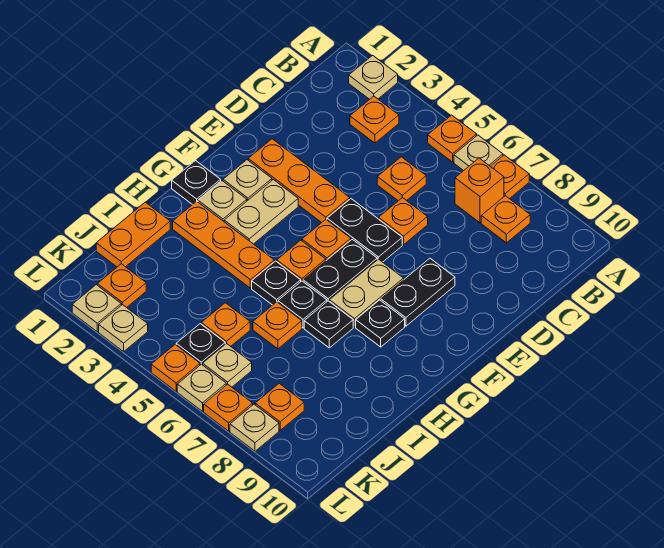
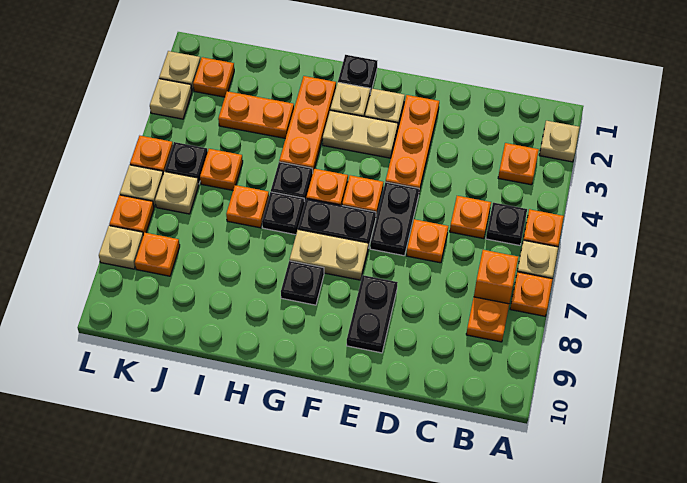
black plate E8:F8 level 1 -> black plate E8:E9 level 1
black plate H7 level 1 -> black plate B5 level 1
orange plate I1:J1 level 1 -> orange plate I3:J3 level 1

